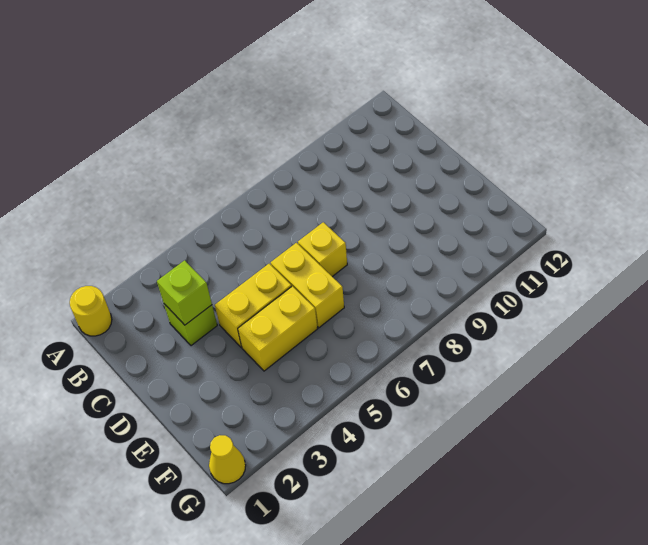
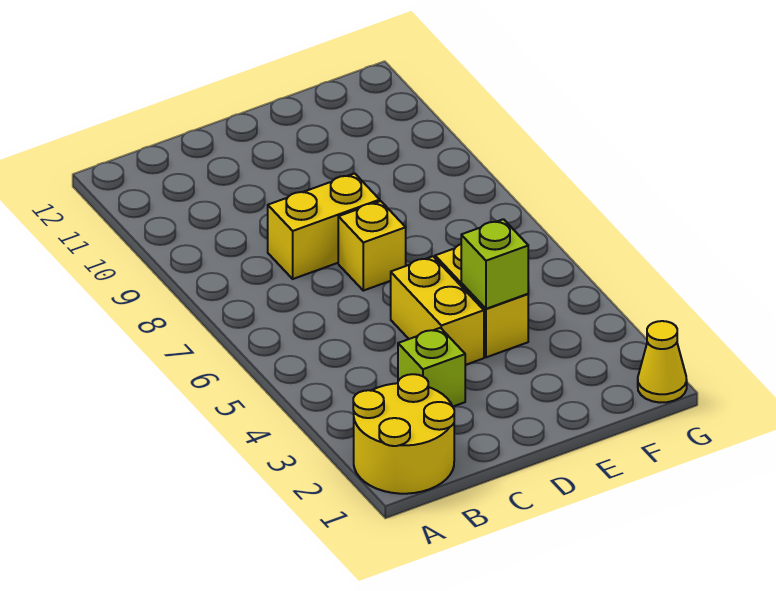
yellow round brick A1 level 1 -> yellow round brick A1:B2 level 1
lime brick C3 level 2 -> lime brick E4 level 2
yellow brick D6:E6 level 1 -> yellow brick C8:D8 level 1

